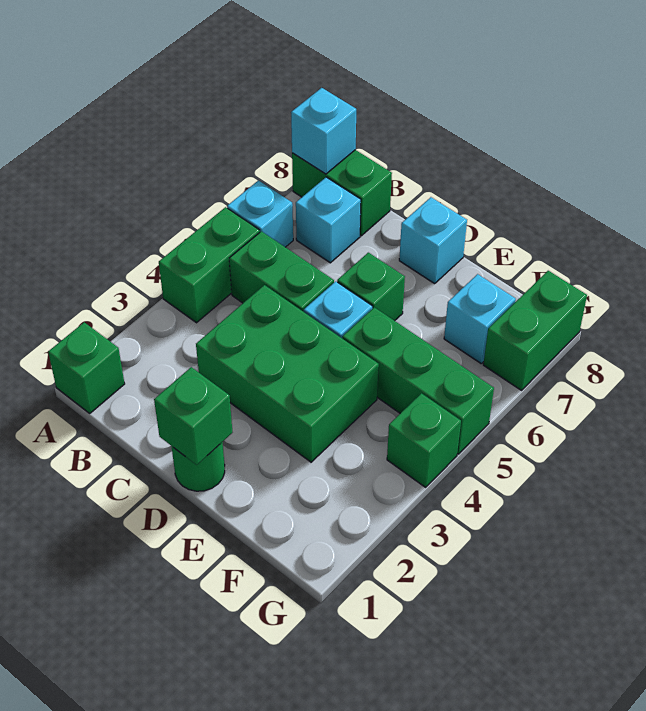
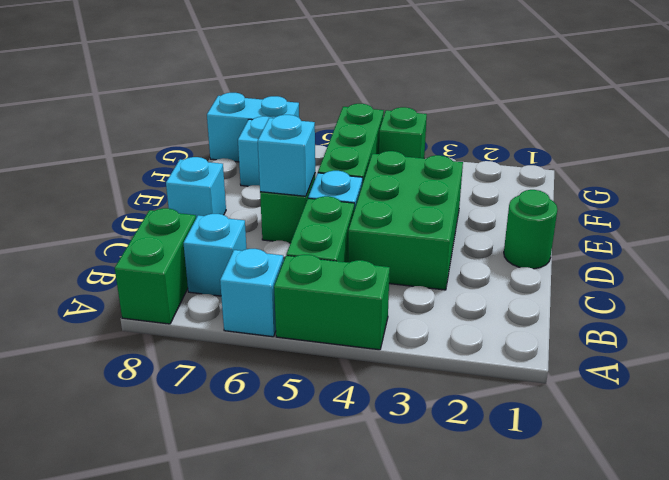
green brick A1 level 1 -> none
cyan brick A8 level 2 -> cyan brick D6 level 2
green brick D1 level 2 -> none
green brick G7:G8 level 1 -> cyan brick G7:G8 level 1

